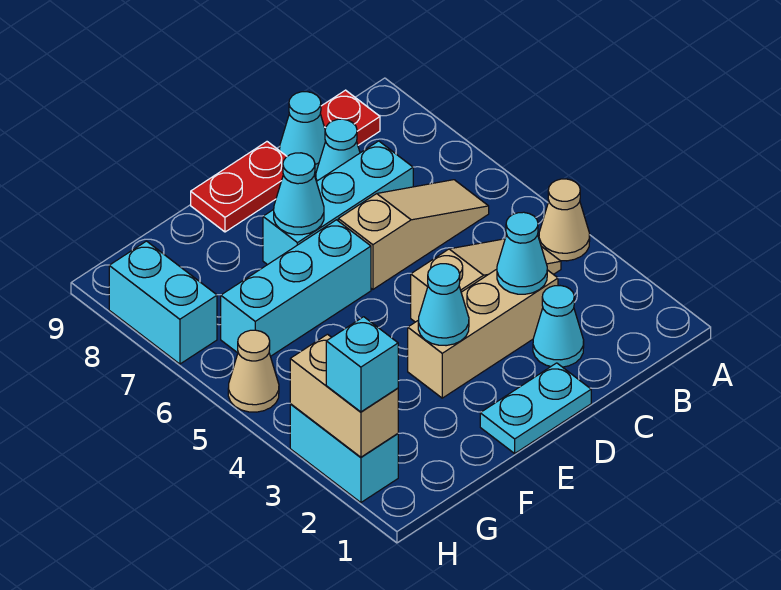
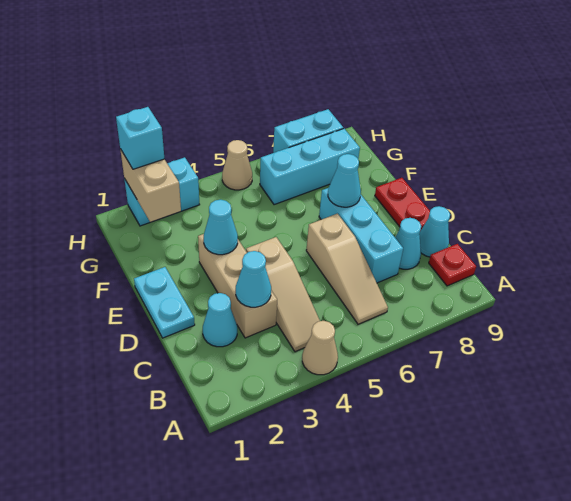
cyan brick E6:G6 level 1 -> cyan brick G6:G8 level 1
tan brick H2:H3 level 2 -> tan brick G2:H2 level 2

